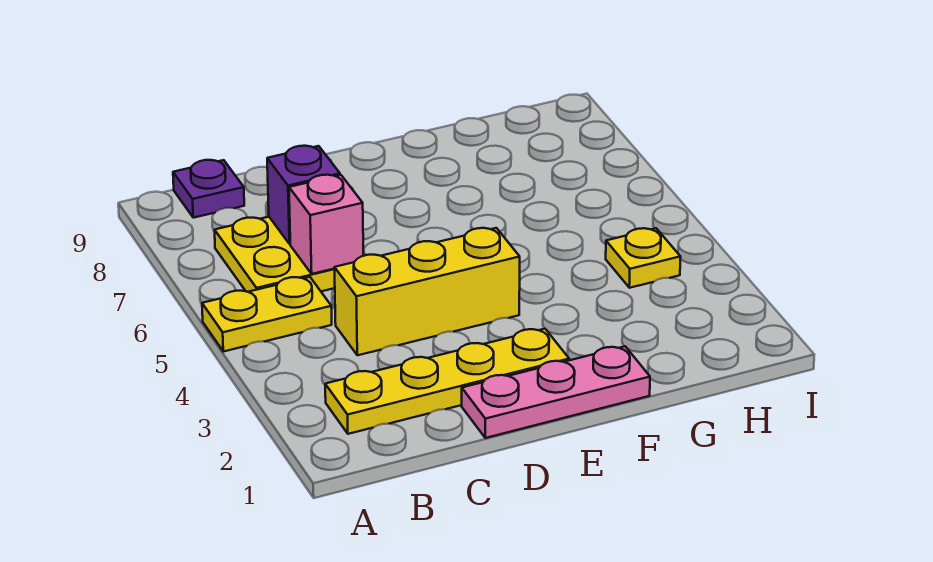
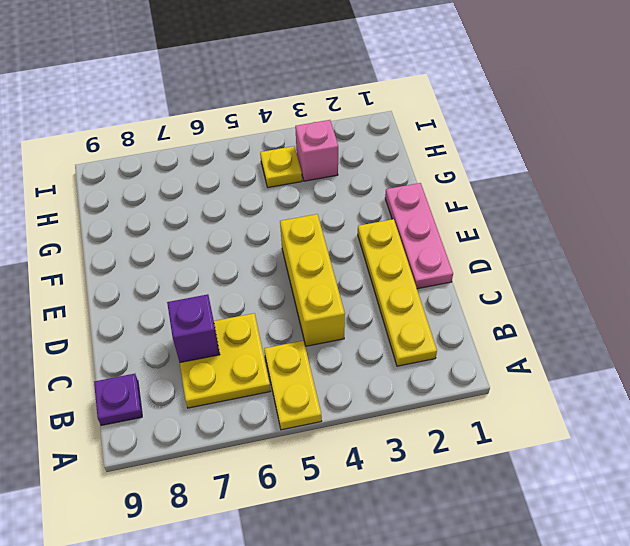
pink brick C6 level 2 -> pink brick H3 level 1

